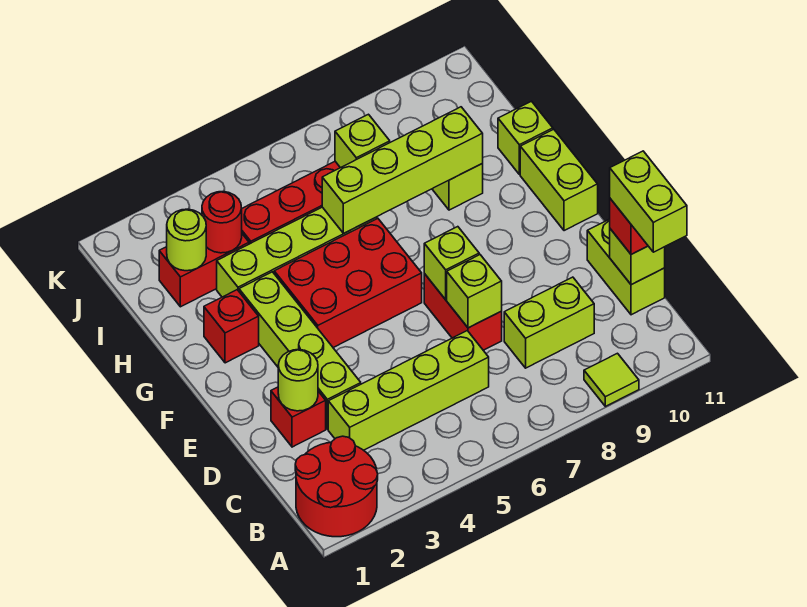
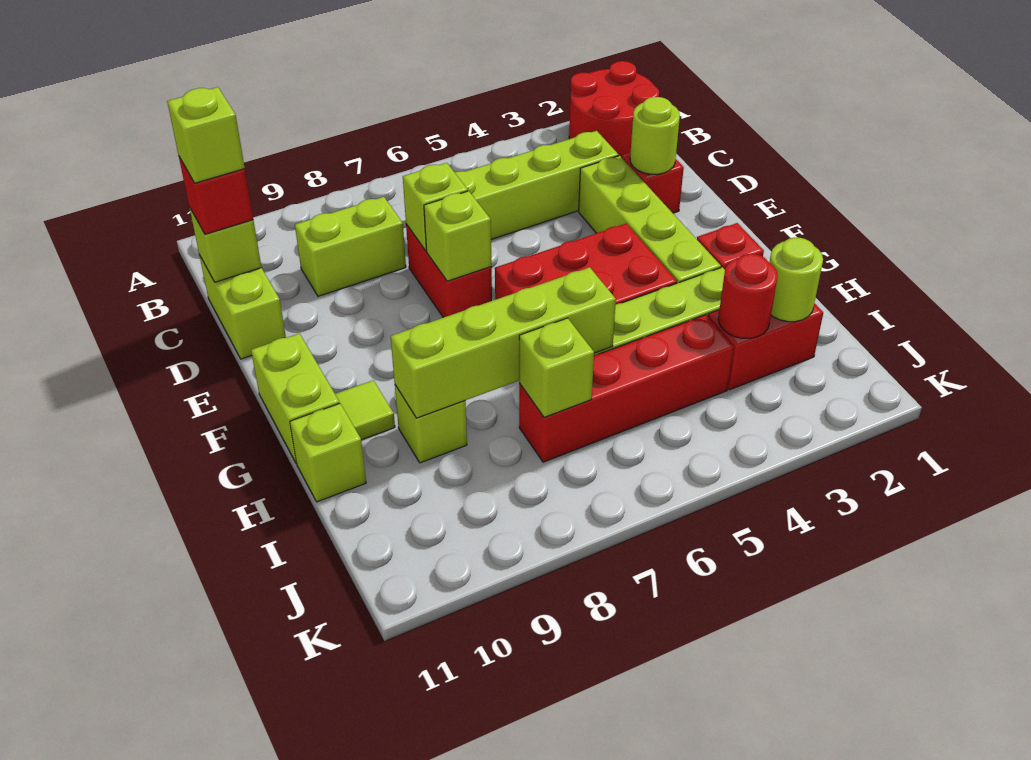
lime tile A9 level 1 -> lime tile G10 level 1
lime brick B11:C11 level 4 -> lime brick C11 level 4

